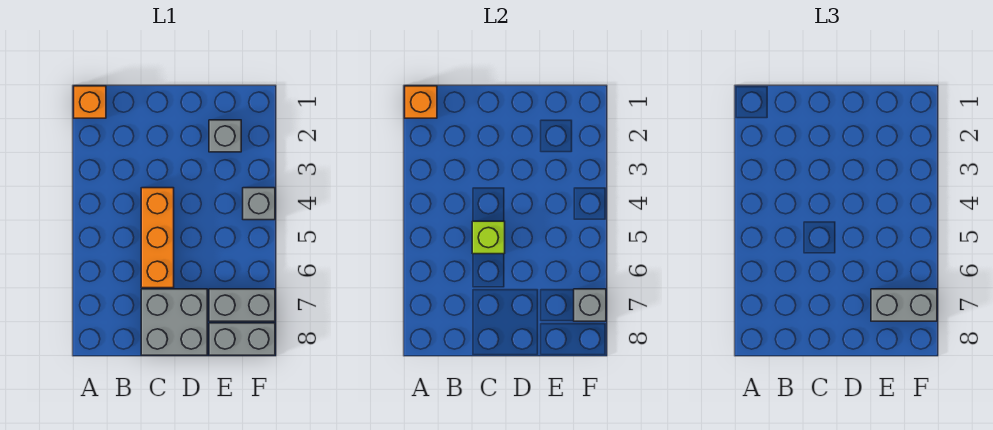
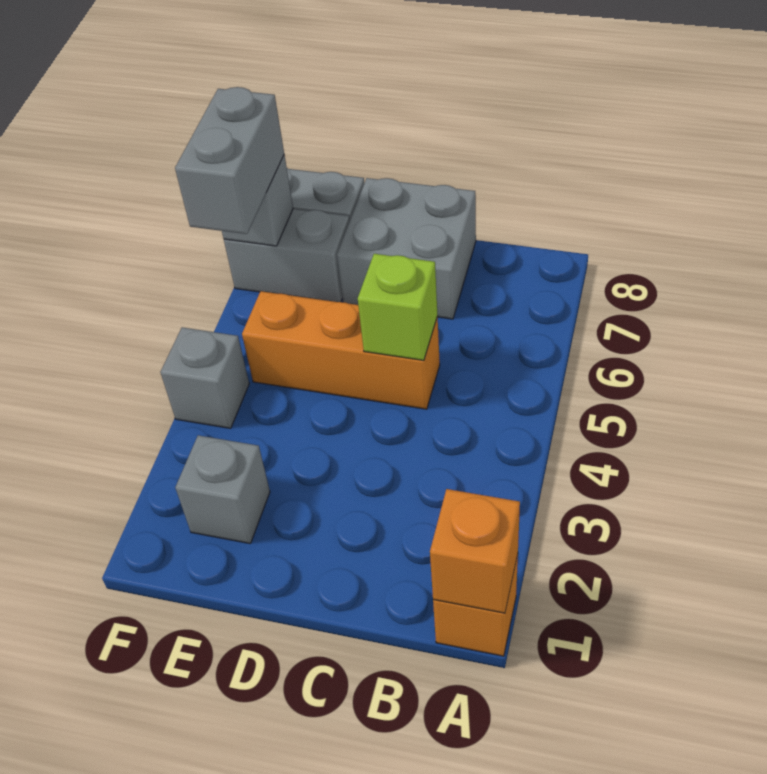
orange brick C4:C6 level 1 -> orange brick C5:E5 level 1
grey brick E7:F7 level 3 -> grey brick F6:F7 level 3

